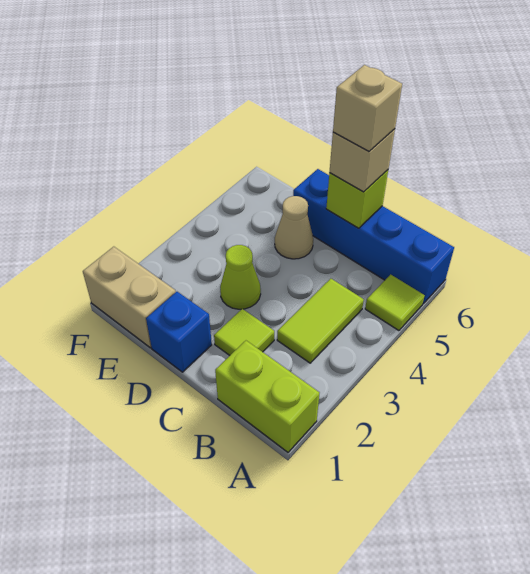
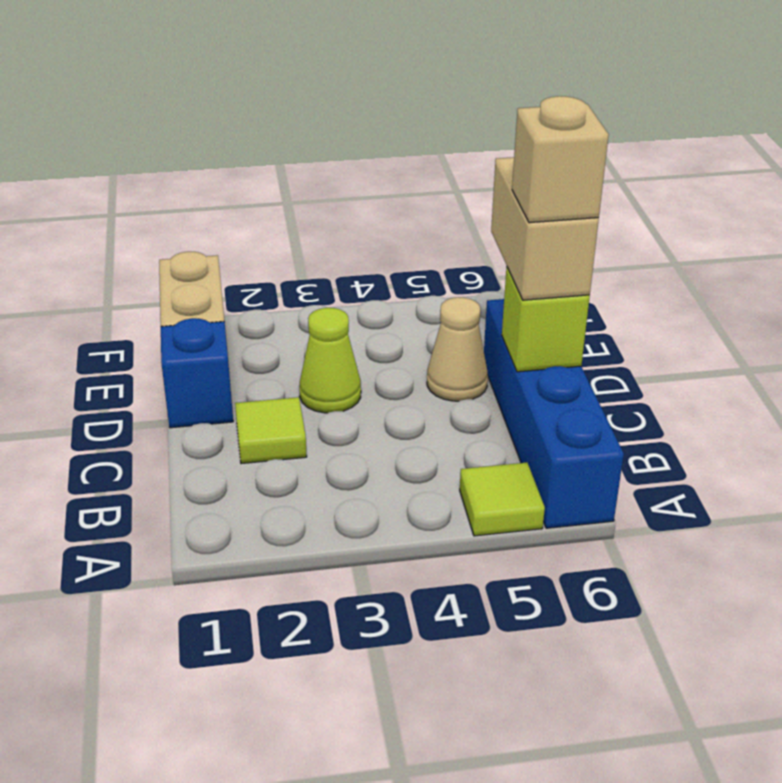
lime brick A1:B1 level 1 -> none
lime tile B3:B4 level 1 -> none
tan brick C6 level 3 -> tan brick C6:D6 level 3

